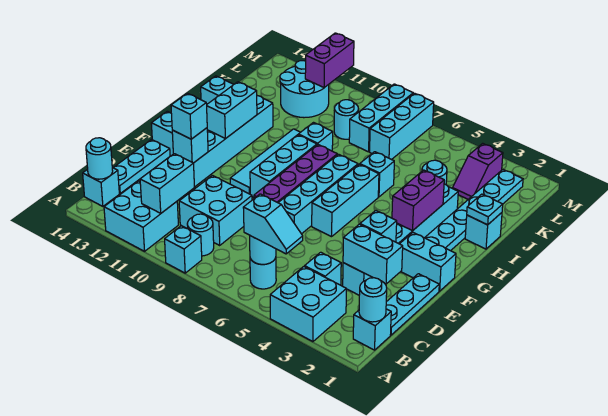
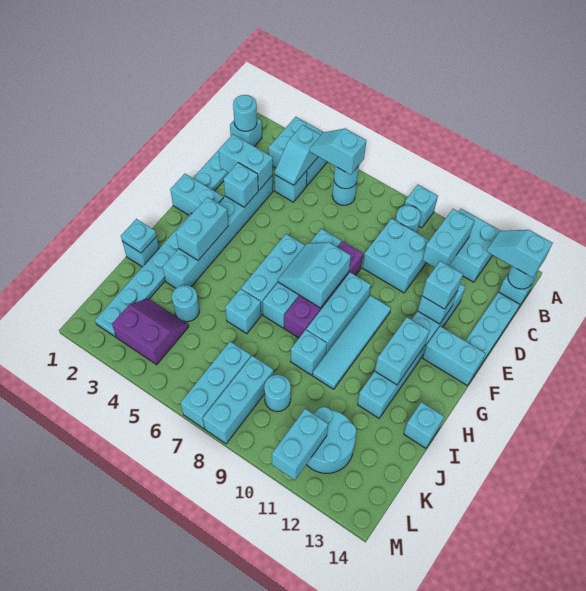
none -> cyan slope B4:C4 level 2 top B
none -> cyan slope B13:B14 level 3 top 14
none -> cyan slope F7:G8 level 2 top 8
purple brick G3:H3 level 2 -> cyan brick G3:H3 level 2
purple slope K3:L3 level 1 top L -> purple slope K3:L4 level 1 top L
purple brick L11:M11 level 2 -> cyan brick L11:M11 level 2

